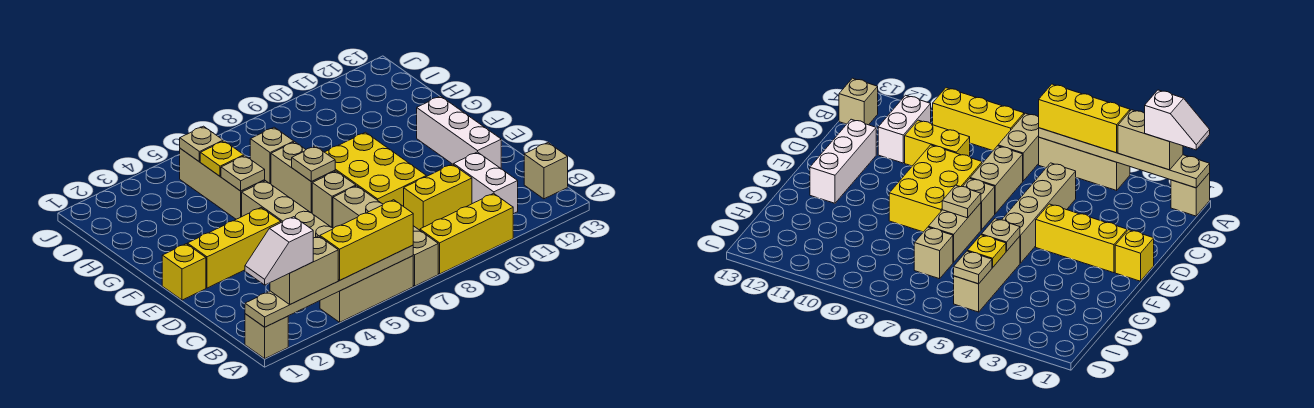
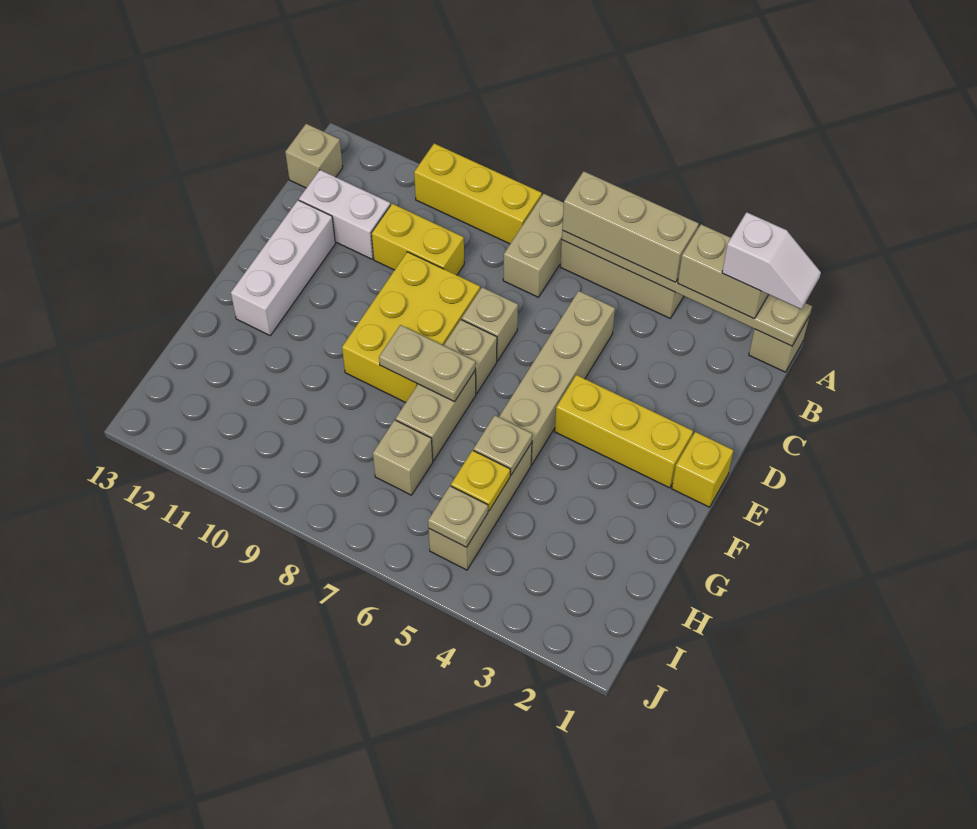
yellow brick A4:A6 level 3 -> tan brick A4:A6 level 3
white brick B11:C11 level 1 -> white brick C11:C12 level 1
tan brick C7:D7 level 1 -> tan brick D7 level 1
tan plate F7 level 2 -> tan plate F7:F8 level 2

